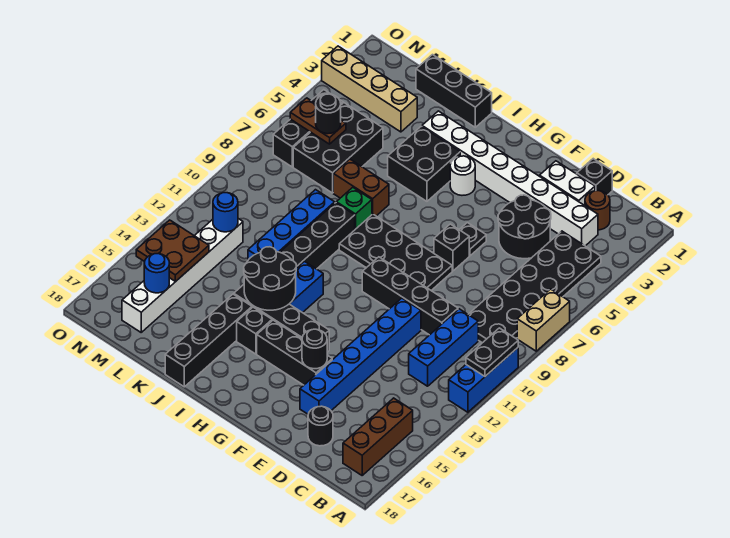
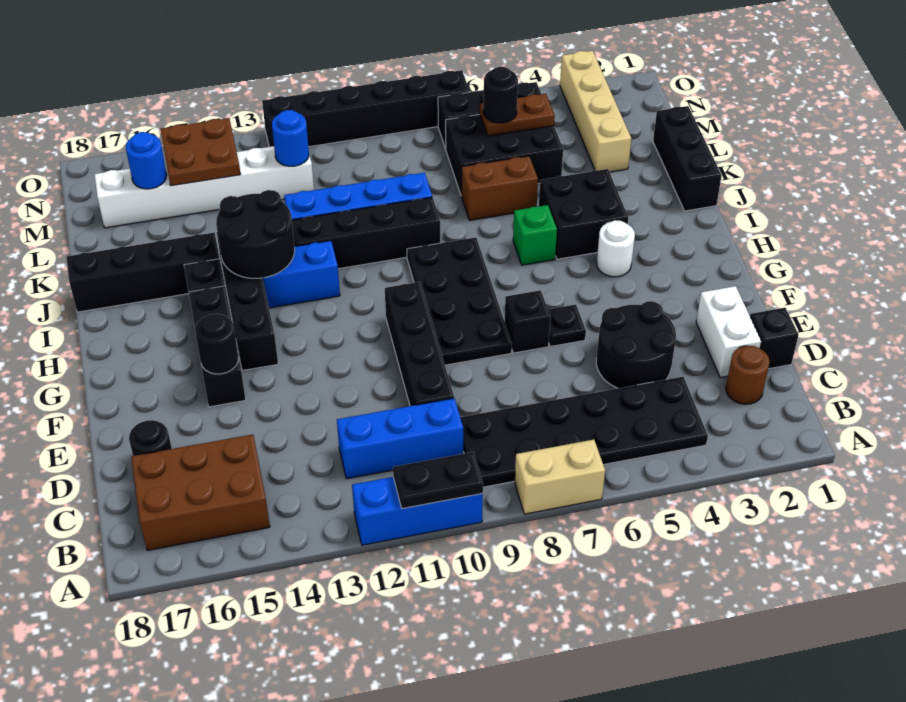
brown brick B15:B17 level 1 -> brown brick B15:C17 level 1
white brick C3:J3 level 1 -> none
blue brick E11:E16 level 1 -> none
brown brick J7:K7 level 1 -> brown brick K6:K7 level 1
green brick J8 level 1 -> green brick I6 level 1
brown plate M6:N6 level 2 -> brown plate M5:M6 level 2
none -> black brick O7:O12 level 1

